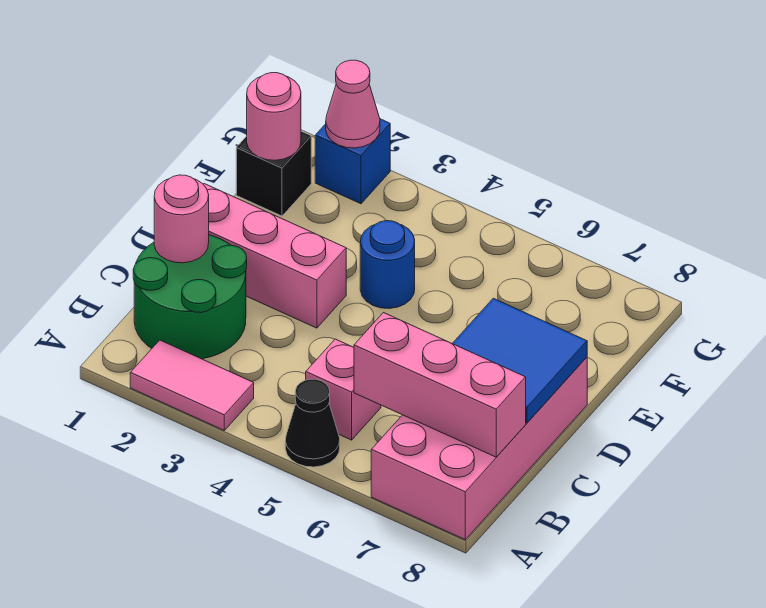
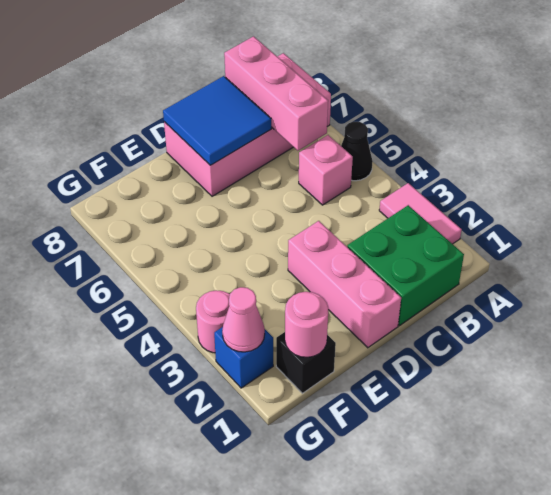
green round brick B1:C2 level 1 -> green brick B1:C2 level 1
pink round brick C1 level 2 -> pink round brick G3 level 1
blue round brick E4 level 1 -> none

